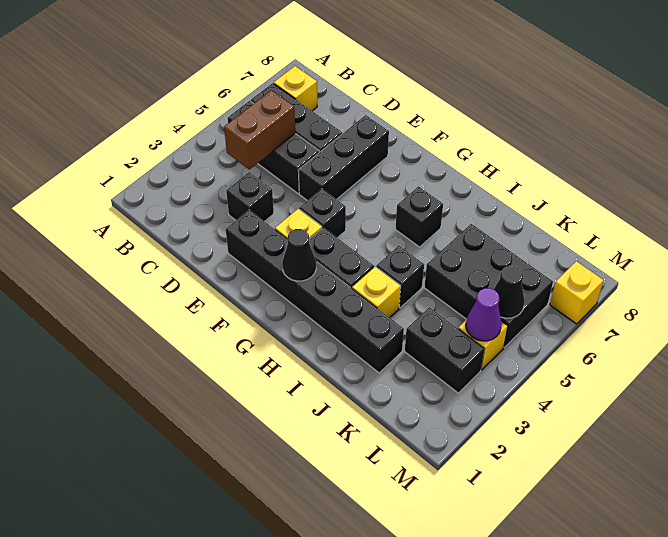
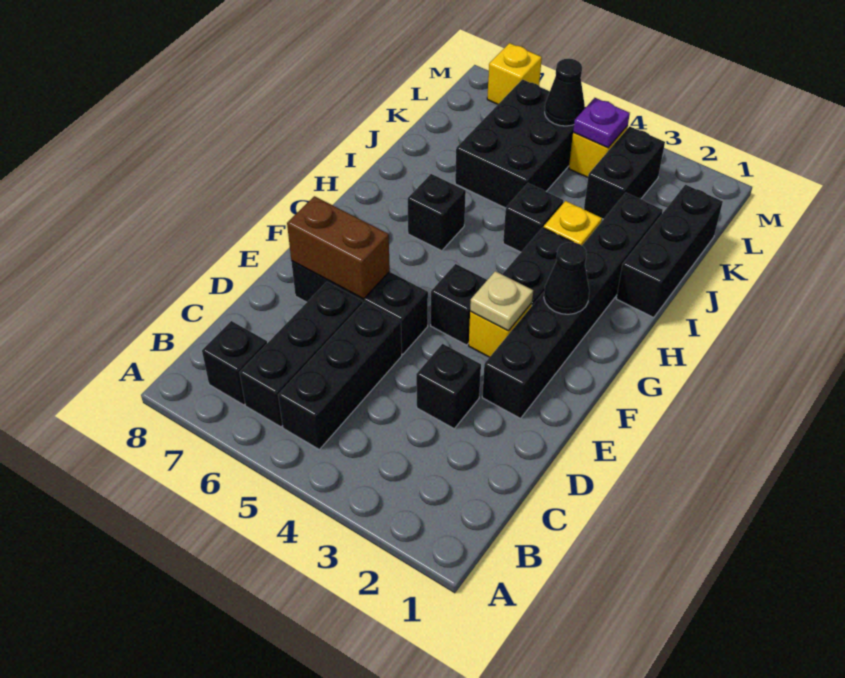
yellow brick B7 level 1 -> black brick B7 level 1
brown brick C4:C5 level 2 -> brown brick E6:E7 level 2
none -> tan plate F3 level 2
none -> black brick I1:K1 level 1
purple cone L4 level 2 -> purple plate L4 level 2

